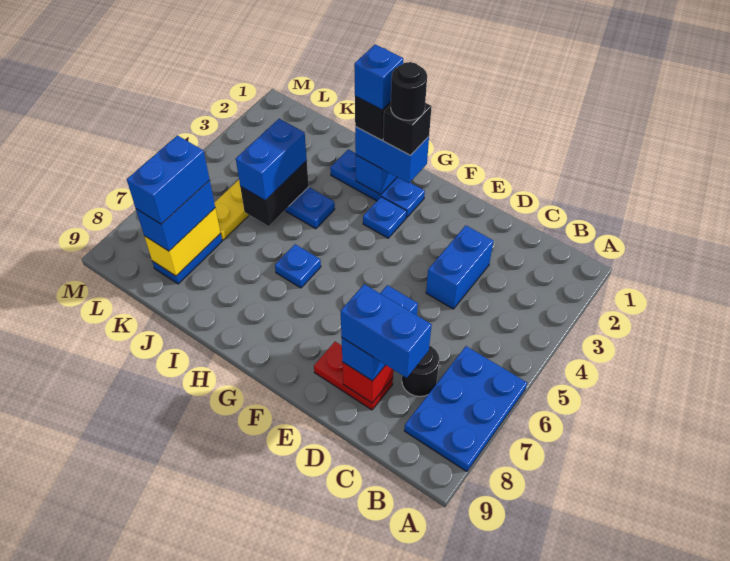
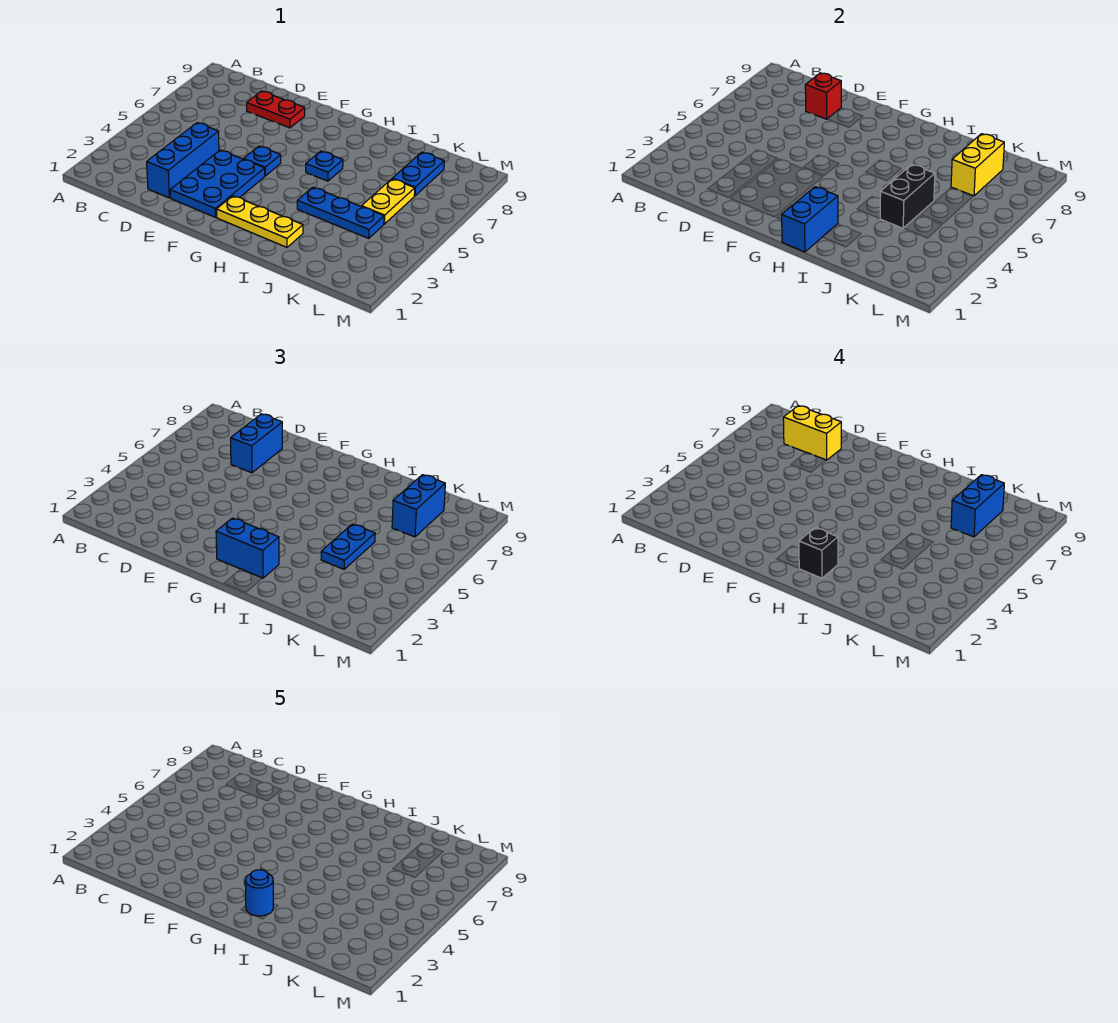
blue plate A6:B8 level 1 -> blue plate E2:F4 level 1
black round brick C7 level 1 -> none
blue brick C8:D8 level 4 -> yellow brick C8:D8 level 4
blue brick D3:D4 level 1 -> blue brick D2:D4 level 1
blue plate G2:I2 level 1 -> yellow plate G2:I2 level 1
black brick G2 level 4 -> none
black round brick G2 level 5 -> none
blue plate G3 level 1 -> blue plate F5 level 1
blue brick H2 level 5 -> blue round brick H2 level 5
blue brick J4:J5 level 3 -> blue plate J4:J5 level 3

